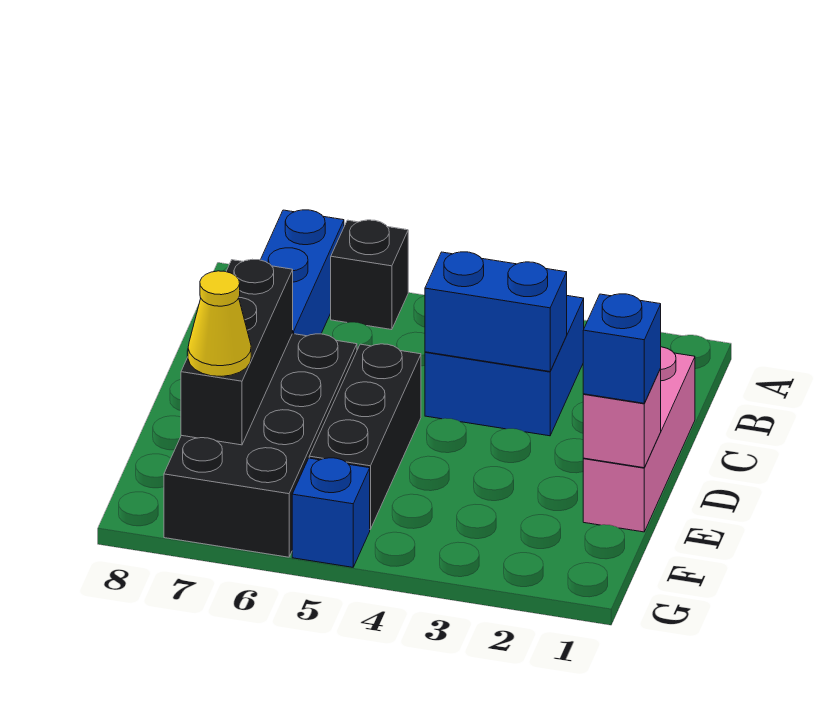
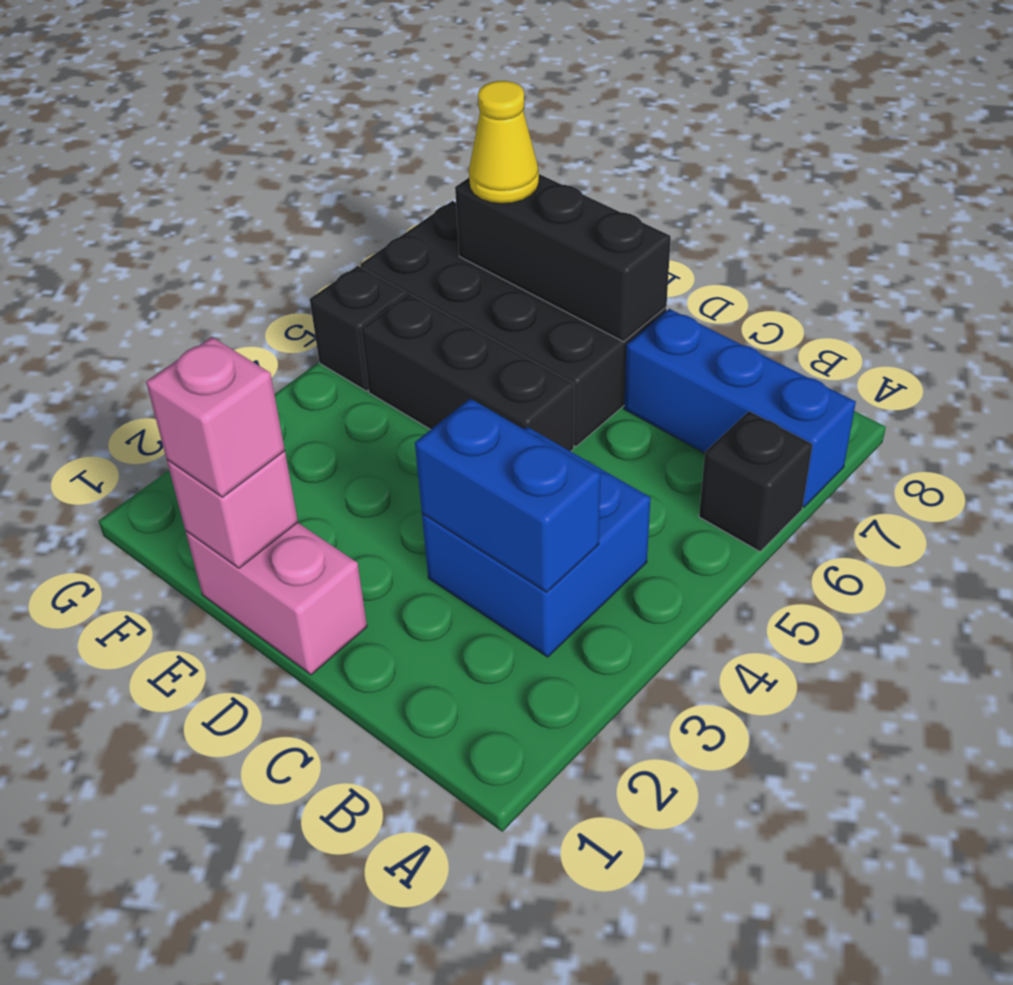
pink brick C1:E1 level 1 -> pink brick D1:E1 level 1
blue brick C3:C4 level 2 -> blue brick B3:C3 level 2
blue brick E1 level 3 -> pink brick E1 level 3
blue brick G5 level 1 -> black brick G5 level 1

